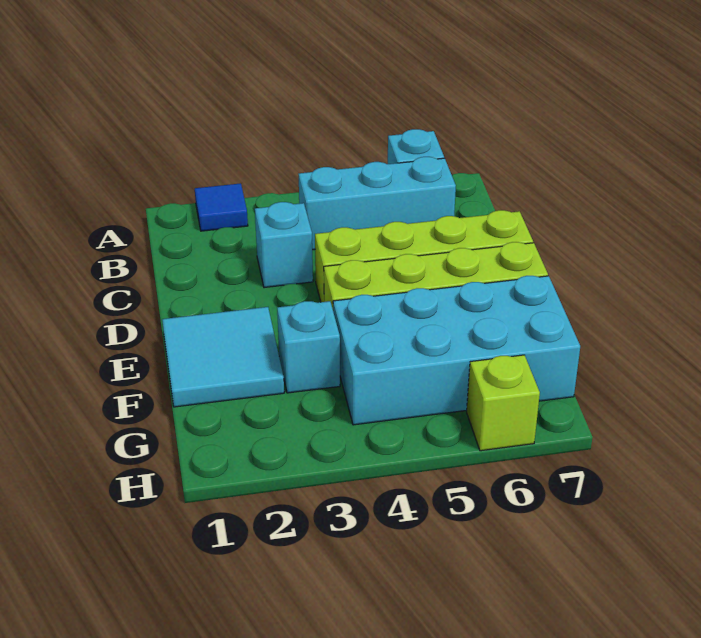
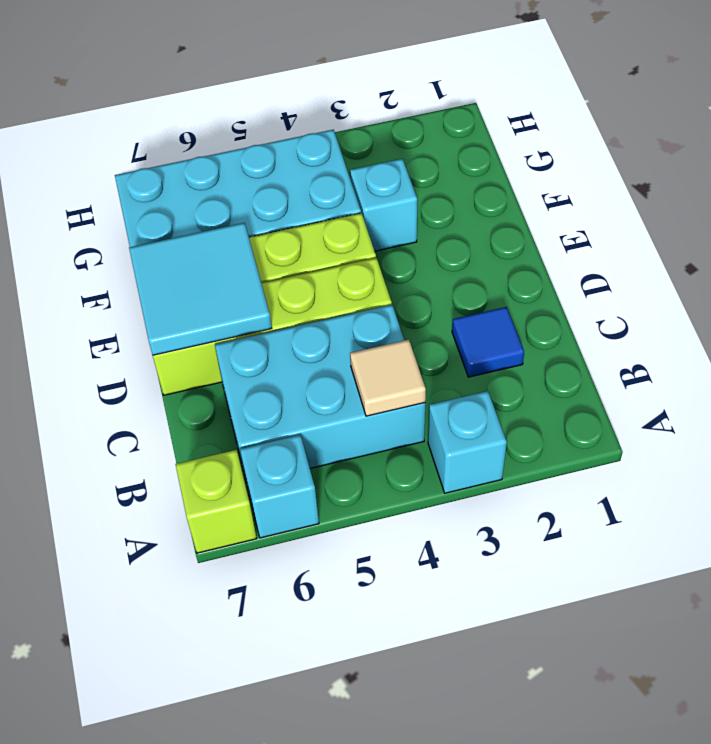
blue tile A2 level 1 -> blue tile C2 level 1
cyan brick B4:B6 level 1 -> cyan brick B4:C6 level 1
none -> tan tile B4 level 2
cyan brick C3 level 1 -> cyan brick A3 level 1
cyan tile E1:F2 level 1 -> cyan tile D6:E7 level 2
lime brick H6 level 1 -> lime brick A7 level 1

